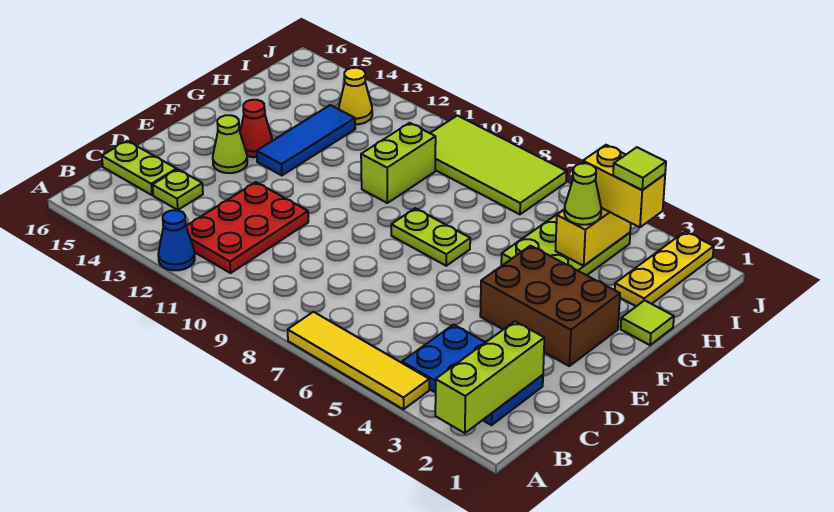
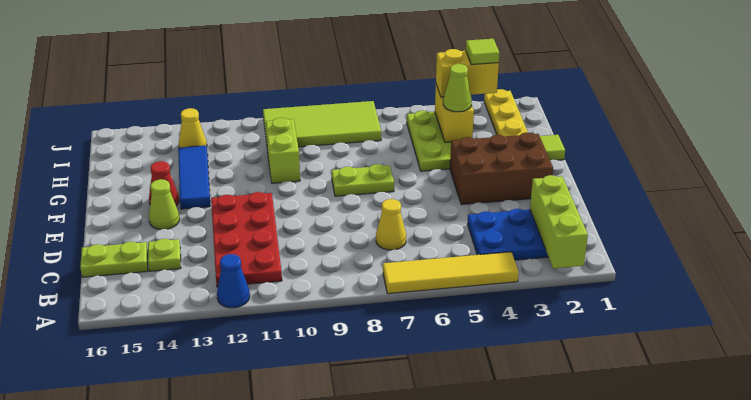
red plate B11:D12 level 1 -> red plate B11:E12 level 1
none -> yellow cone C7 level 1

